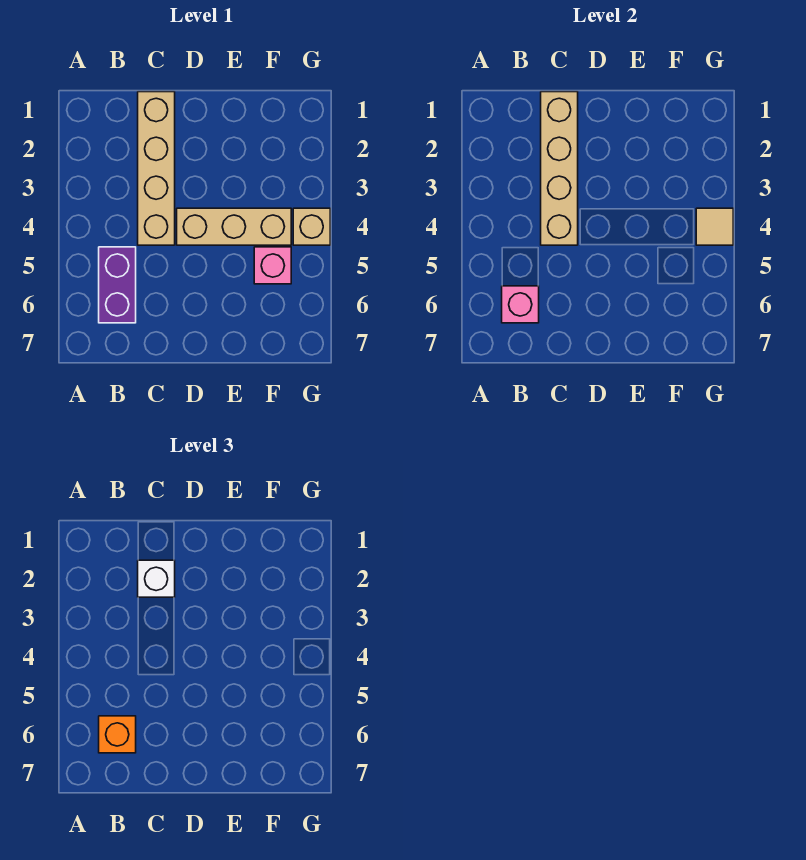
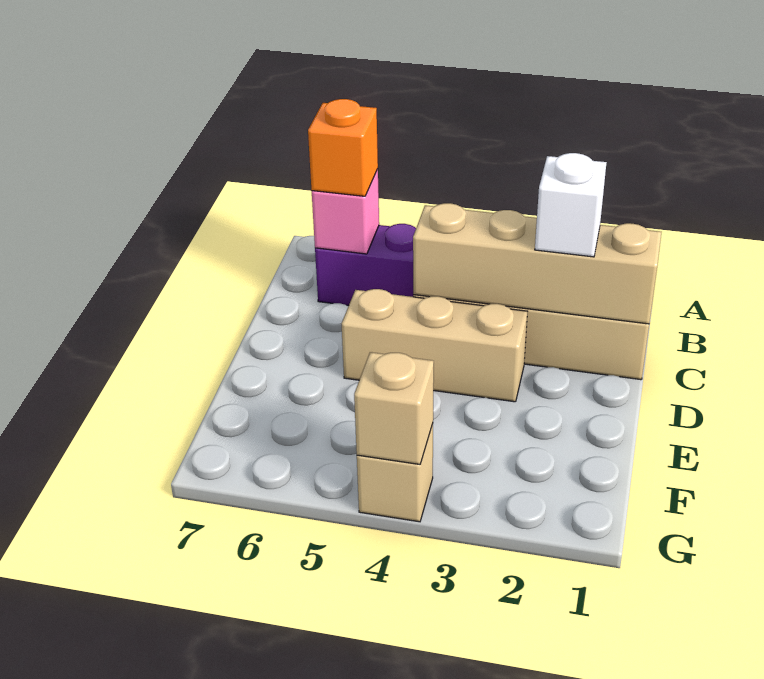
tan brick D4:F4 level 1 -> tan brick D3:D5 level 1
pink brick F5 level 1 -> none
tan tile G4 level 2 -> tan brick G4 level 2

